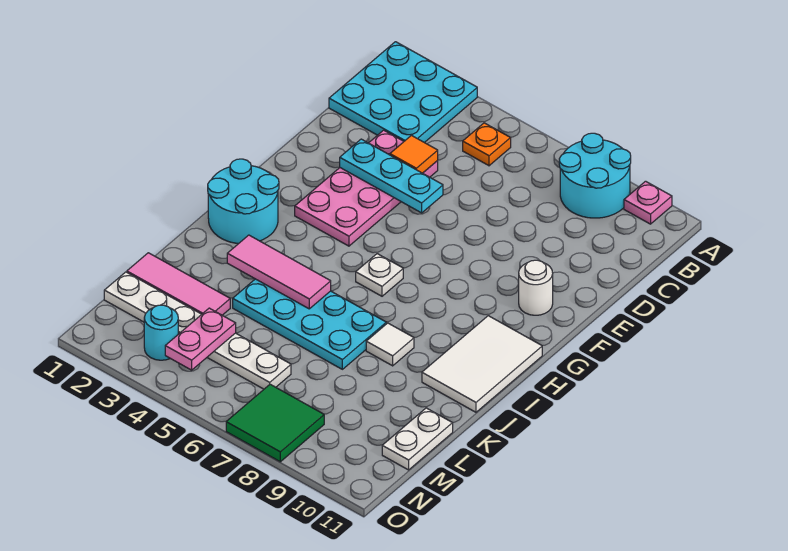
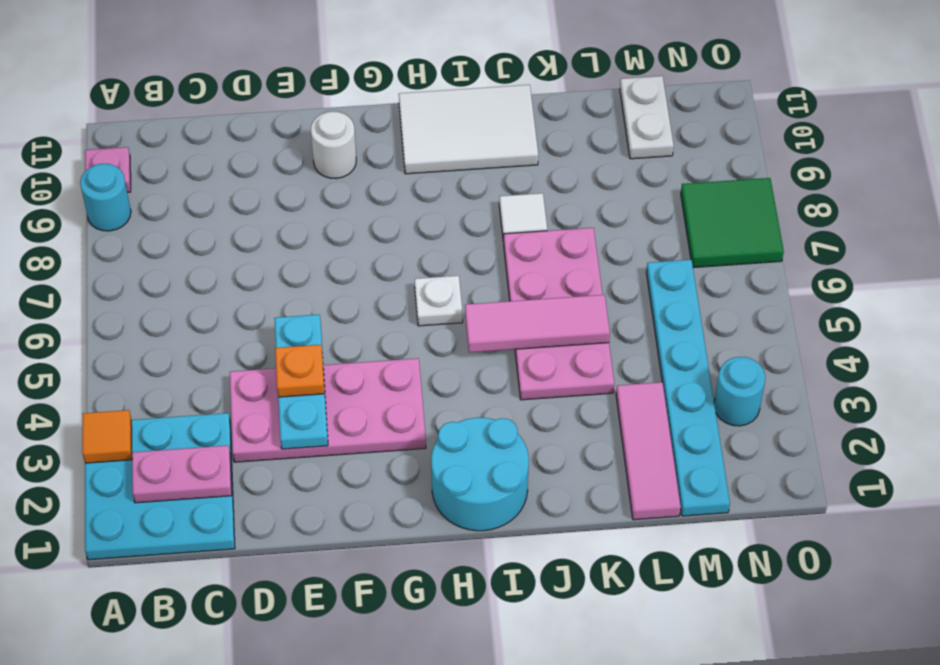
cyan round brick A8:B9 level 1 -> cyan round brick A9 level 1
orange plate B5 level 1 -> orange plate E4 level 3
orange tile D4 level 2 -> orange tile A3 level 2
pink tile J3:J5 level 2 -> pink tile I5:K5 level 2
cyan plate J4:K7 level 1 -> pink plate J4:K7 level 1
white plate L11:M11 level 1 -> white plate M10:M11 level 1
white plate M1:M6 level 1 -> cyan plate M1:M6 level 1
pink plate M4:N4 level 2 -> pink plate B2:C2 level 2

